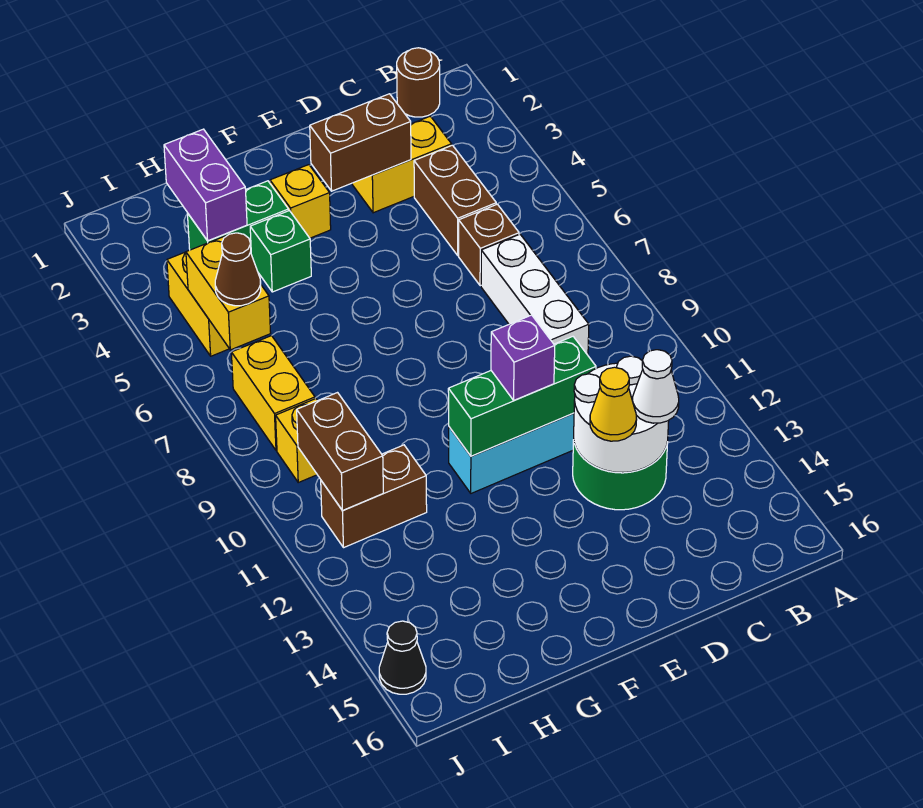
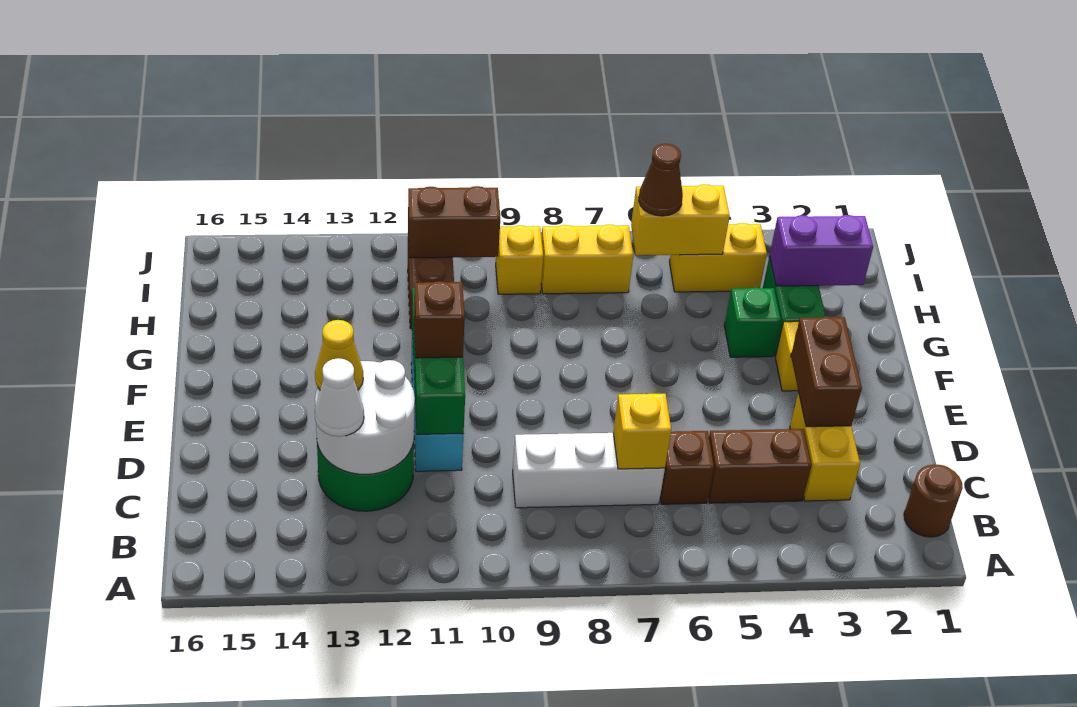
none -> yellow brick C7 level 2
purple brick E11 level 3 -> brown brick E11 level 3
black cone J15 level 1 -> none

